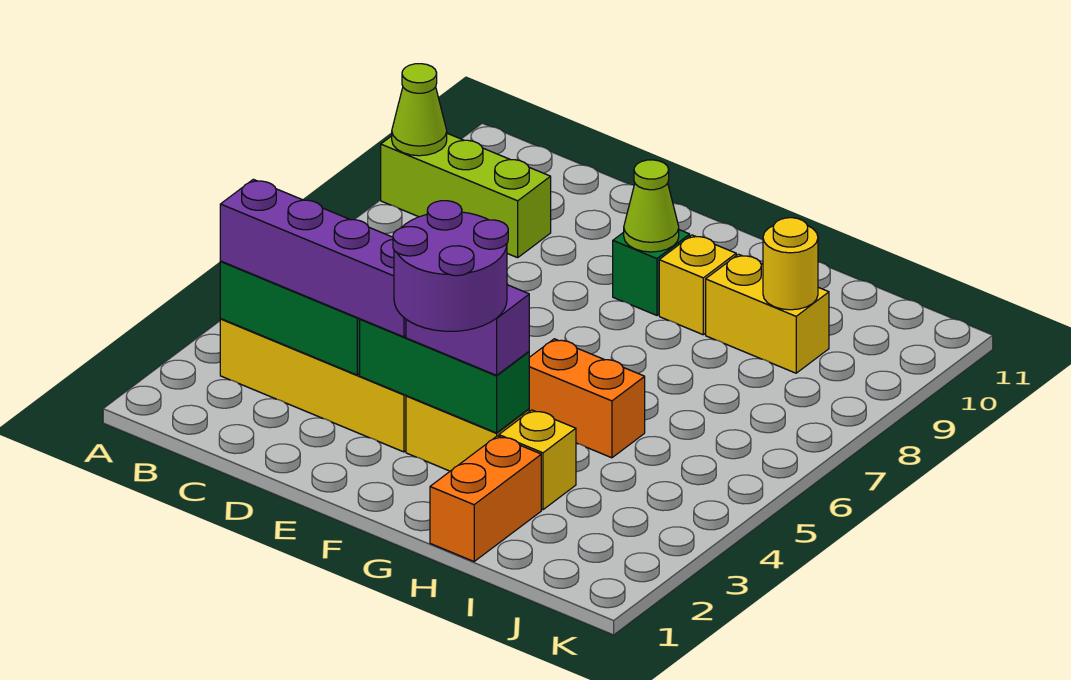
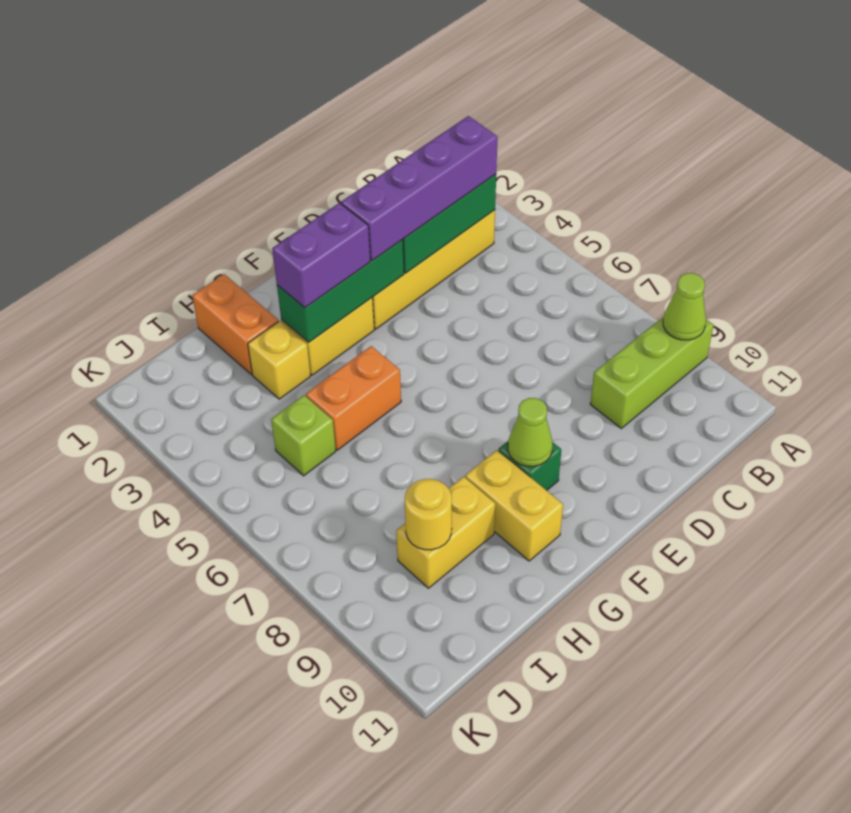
purple round brick F2:G3 level 4 -> none
yellow brick G9 level 1 -> yellow brick G9:G10 level 1
none -> lime brick I5 level 1

